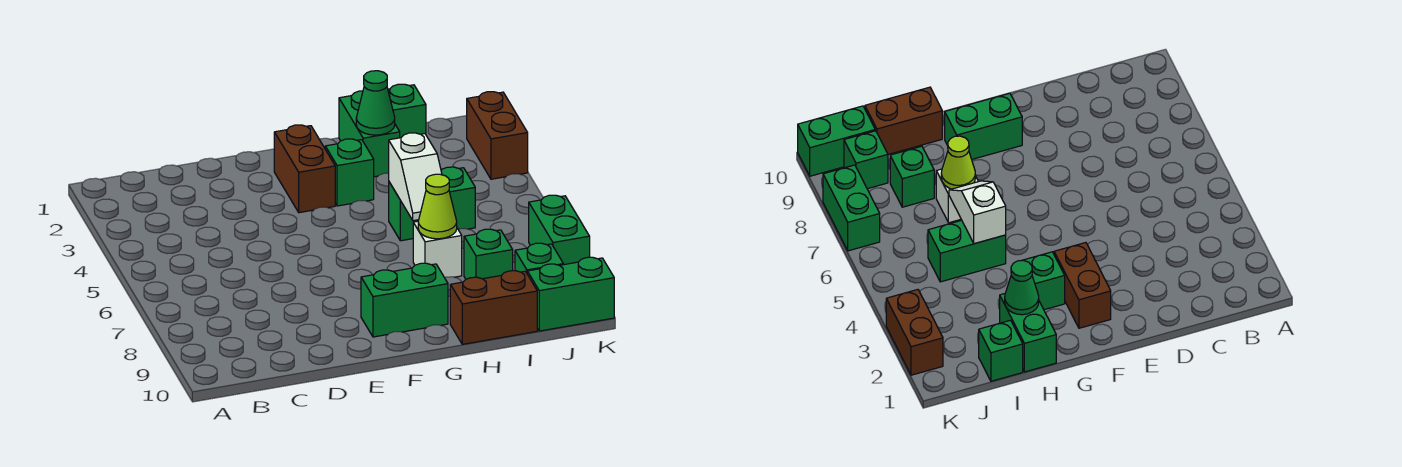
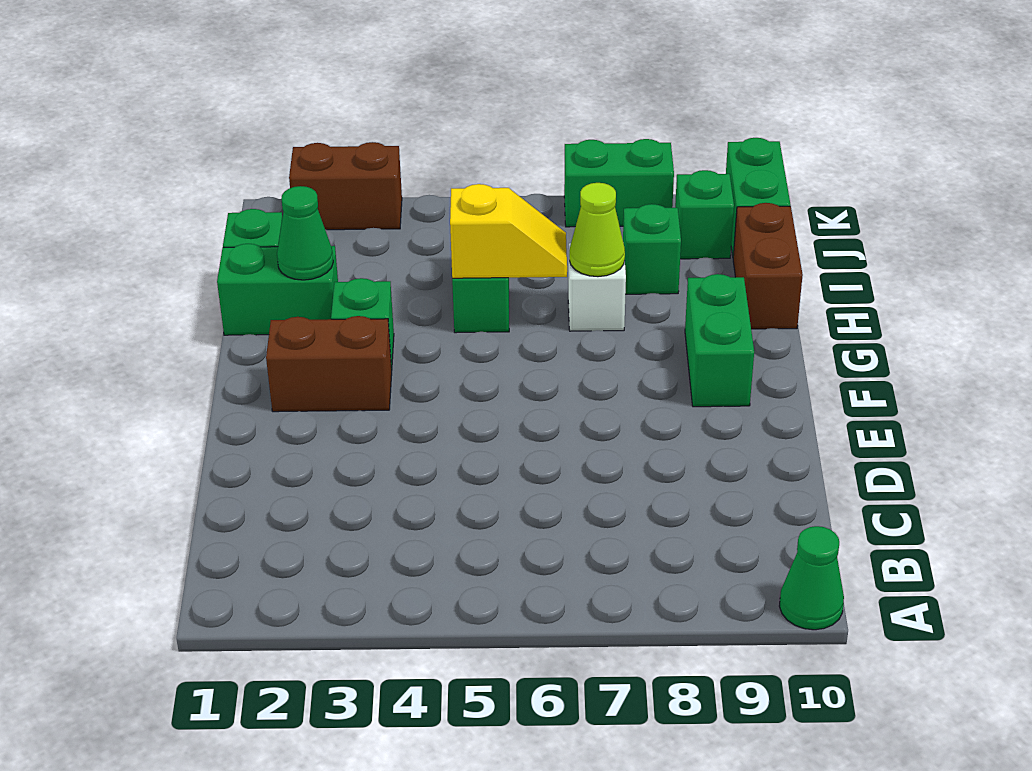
none -> green cone A10 level 1
white slope H5:H6 level 2 top 5 -> yellow slope H5:H6 level 2 top 5

